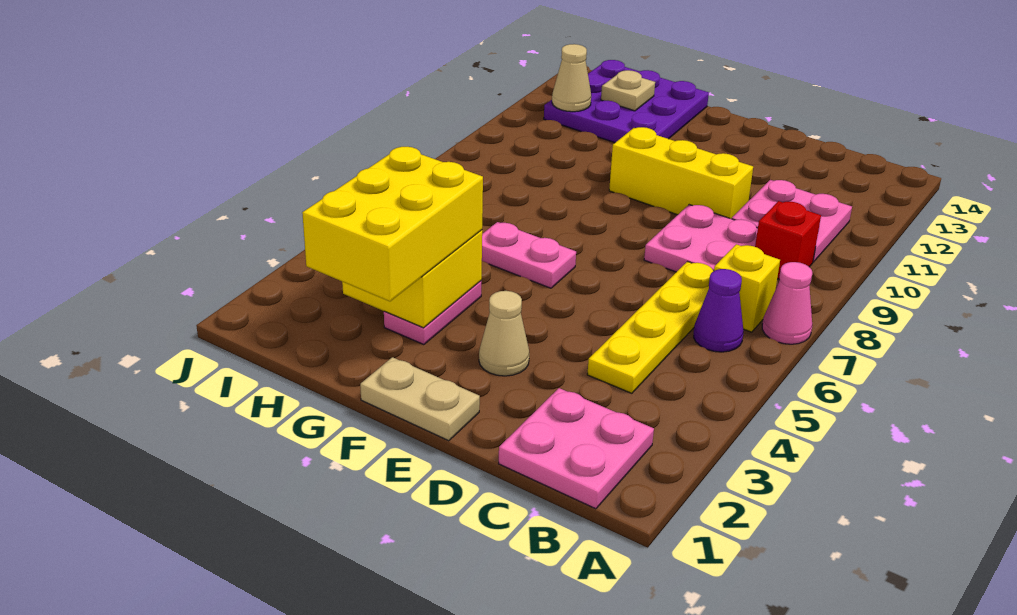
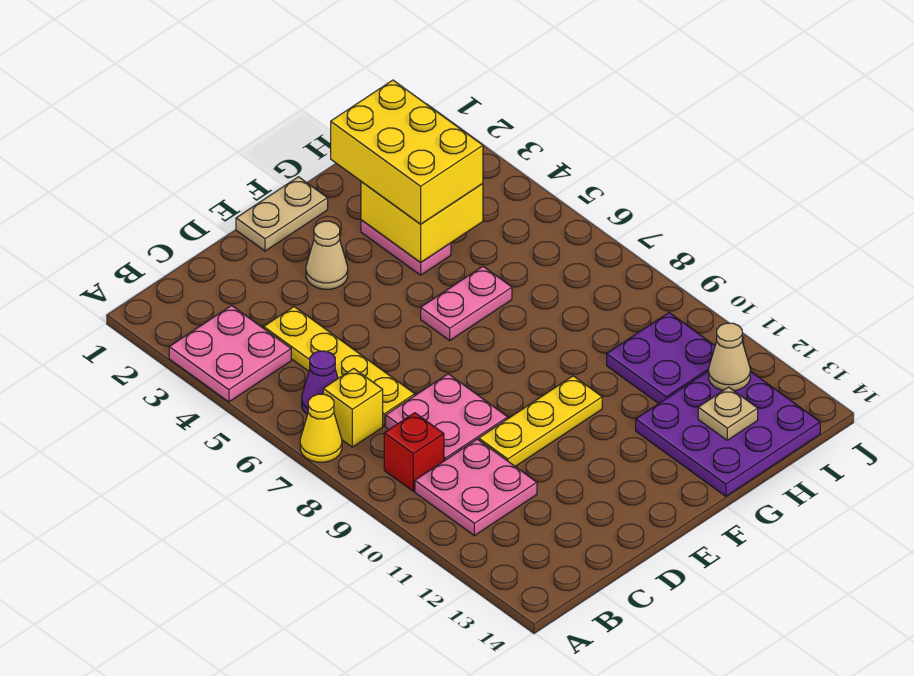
pink cone A7 level 1 -> yellow cone A7 level 1
pink plate B1:C2 level 1 -> pink plate A3:B4 level 1
yellow brick D10:F10 level 1 -> yellow plate D10:F10 level 1
none -> purple plate H10:I11 level 1

